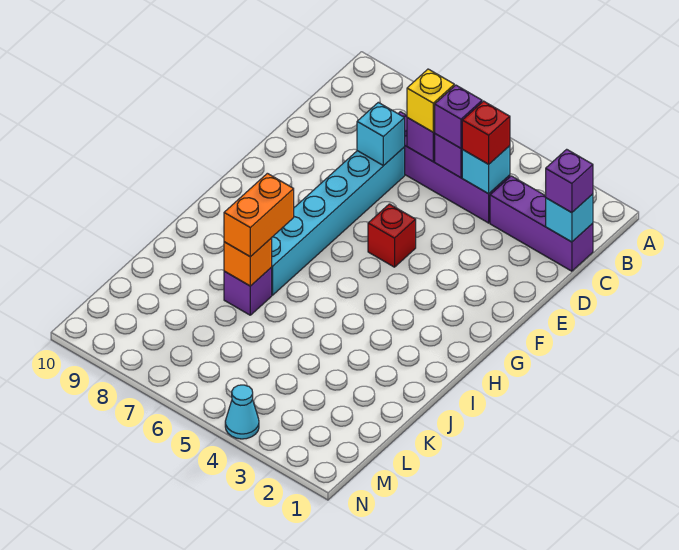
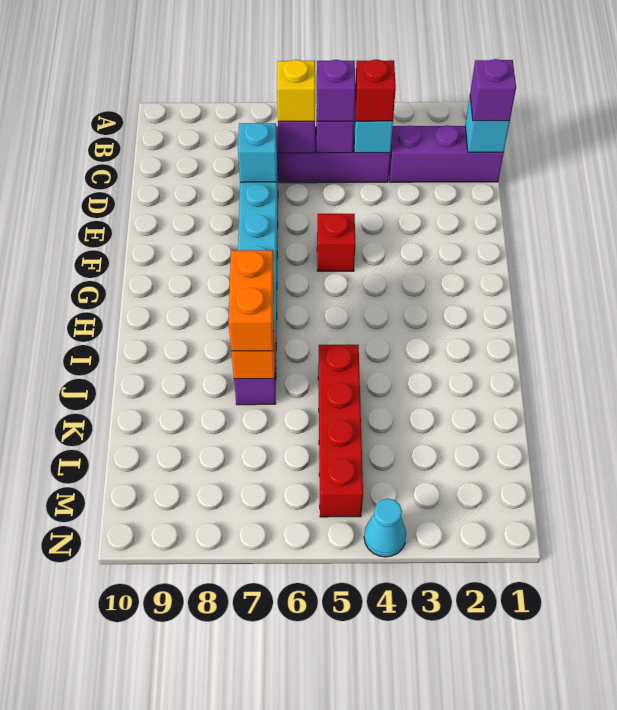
none -> red brick J5:M5 level 1

